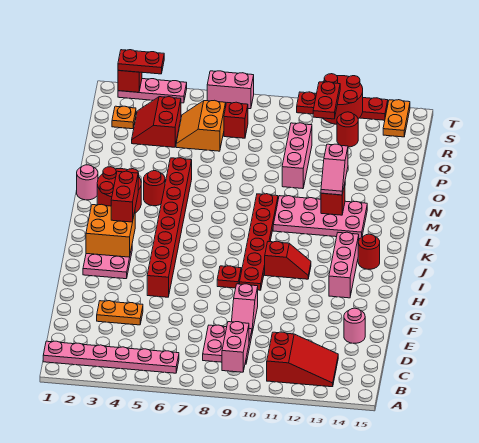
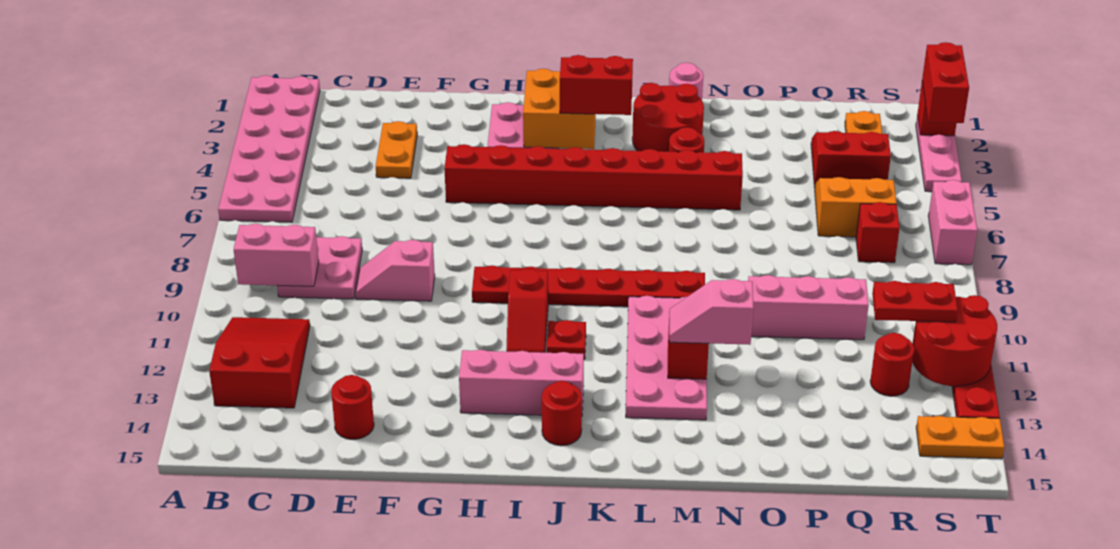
pink plate B1:B6 level 1 -> pink plate A1:B6 level 1
red slope B11:C13 level 1 top 11 -> red slope B11:C13 level 1 top 13
pink round brick E14 level 1 -> red round brick E14 level 1
red plate H8 level 1 -> red plate J11 level 1
red plate T2:T3 level 3 -> red brick T2:T3 level 3

